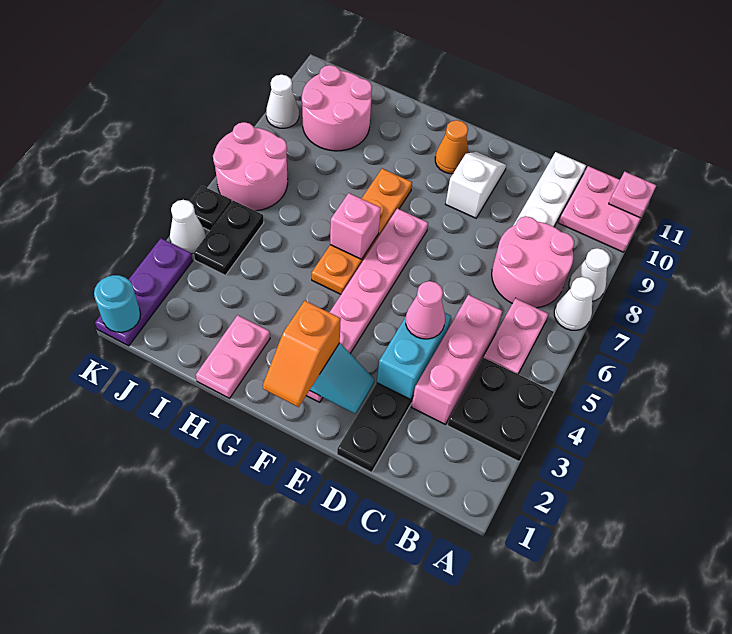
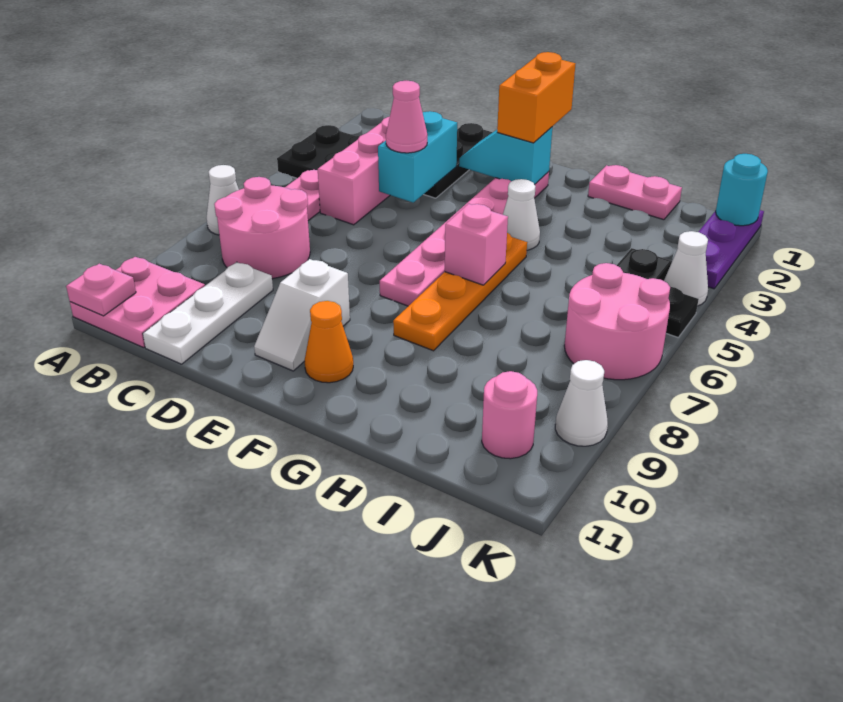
white cone A8 level 1 -> white cone G4 level 1
orange slope F1:F2 level 3 top 2 -> orange brick F1:F2 level 3
pink plate H1:H2 level 1 -> pink plate H1:I1 level 1
pink round brick I9:J10 level 1 -> pink round brick J10 level 1

